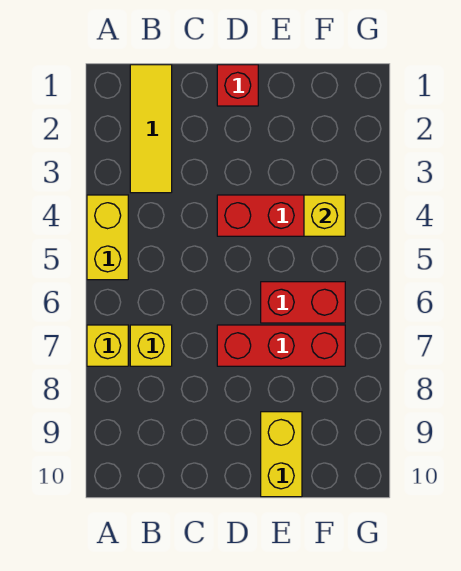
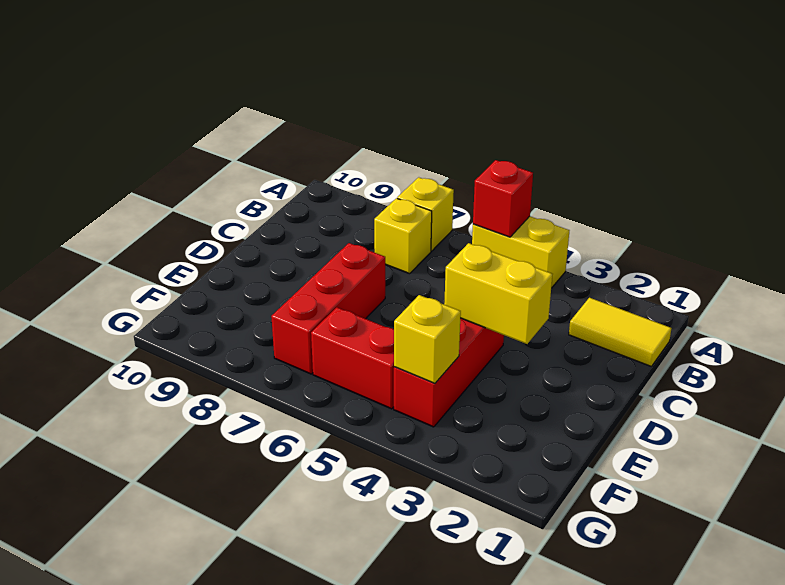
yellow tile B1:B3 level 1 -> yellow tile B1:B2 level 1
red brick D1 level 1 -> red brick A5 level 2
red brick E6:F6 level 1 -> red brick F5:F6 level 1
yellow brick E9:E10 level 1 -> yellow brick D3:D4 level 2

